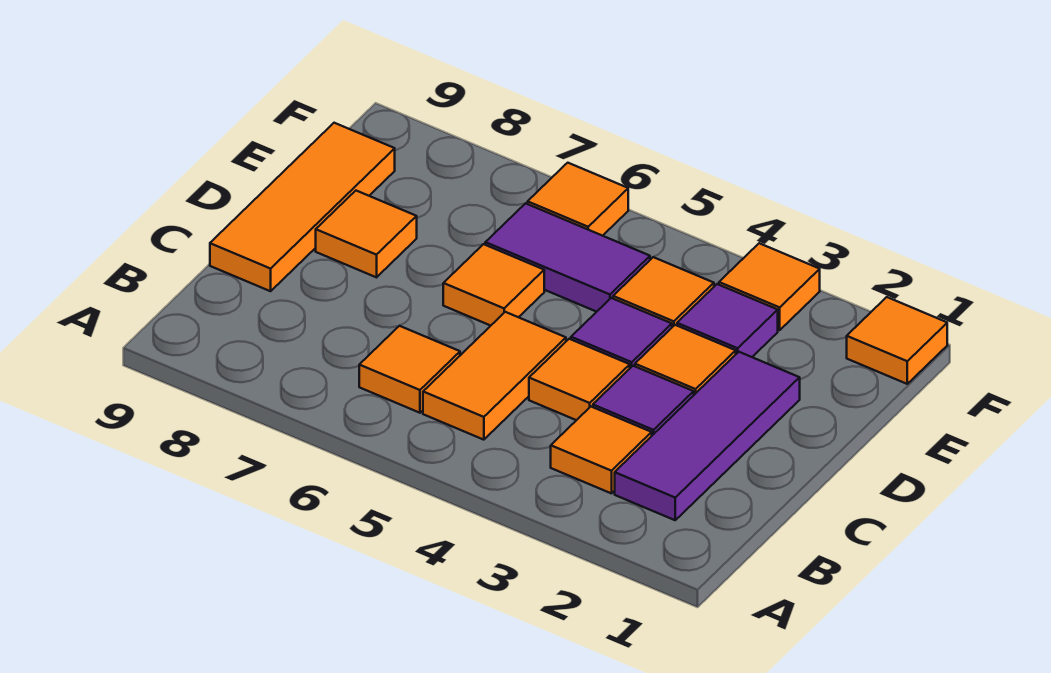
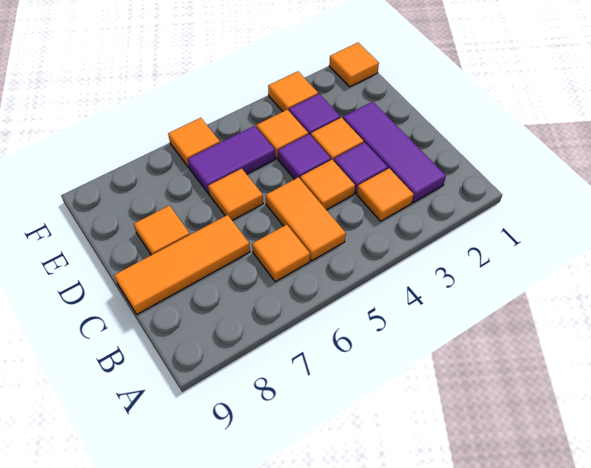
orange tile C9:E9 level 1 -> orange tile C7:C9 level 1

